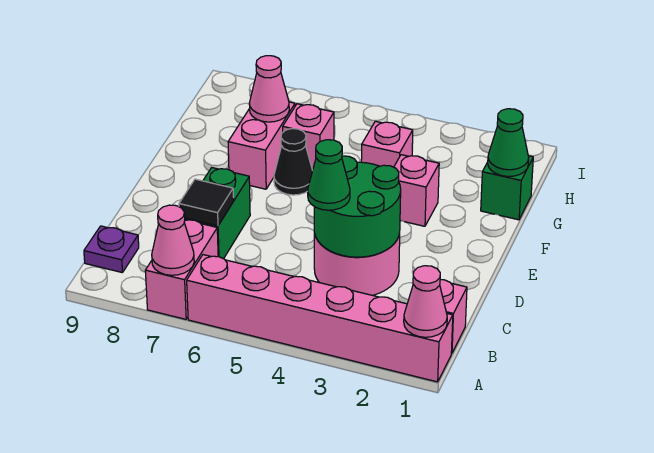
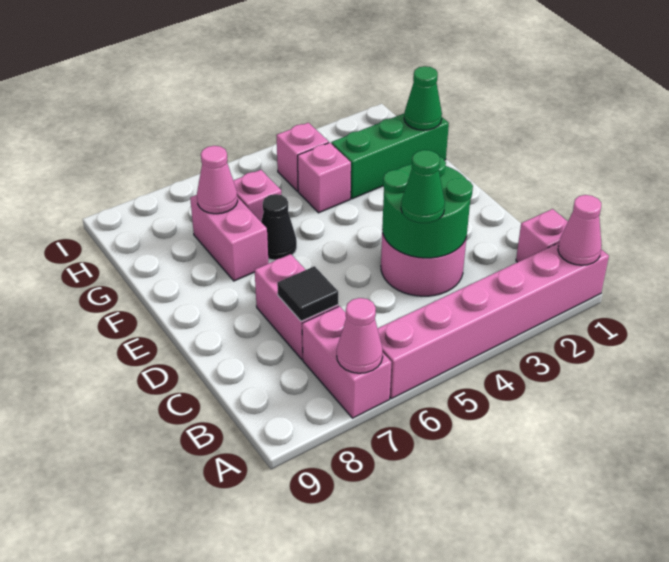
purple plate B9 level 1 -> none
green brick C7:D7 level 1 -> pink brick C7:D7 level 1
pink brick F3 level 1 -> pink brick H4 level 1
green brick G1 level 1 -> green brick G1:G3 level 1

